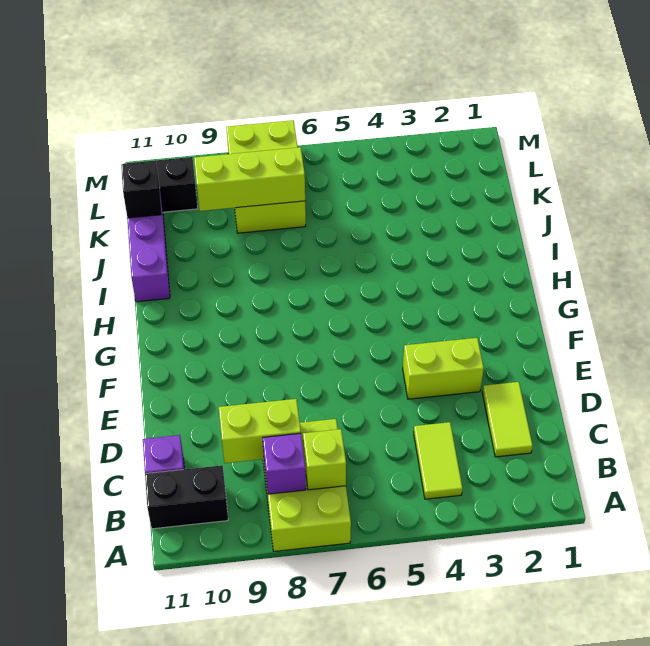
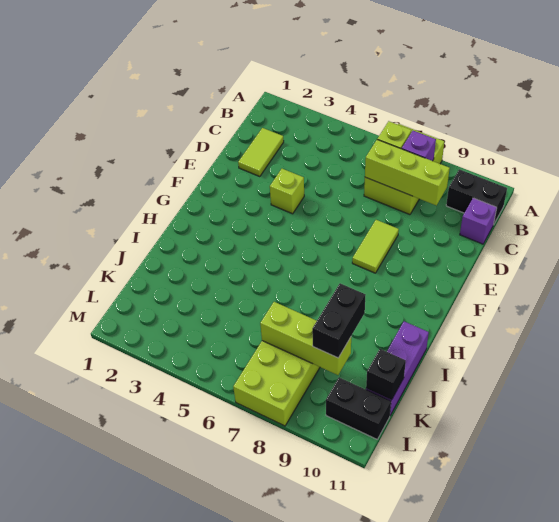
lime tile B4:C4 level 1 -> lime tile E8:F8 level 1
lime brick C8:C9 level 2 -> lime brick C7:C9 level 2
lime brick E3:E4 level 1 -> lime brick E4 level 1
none -> black brick J9:K9 level 3

